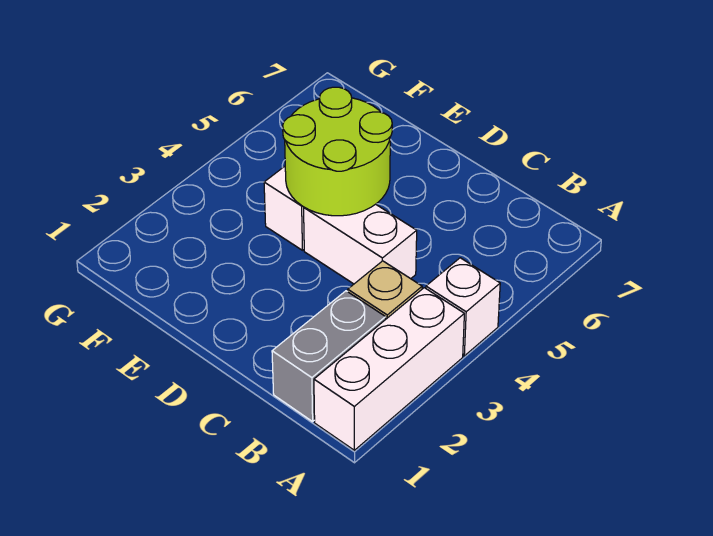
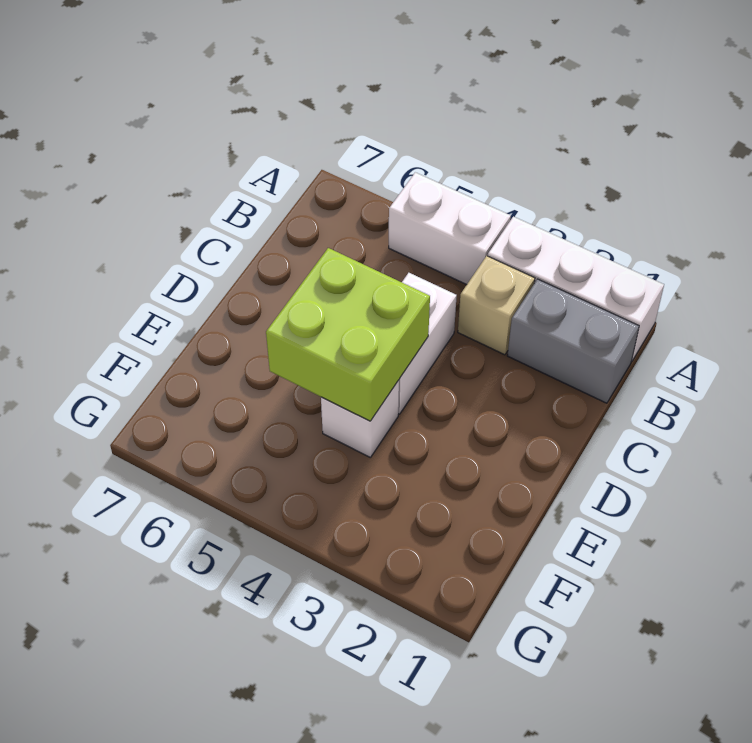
white brick A4 level 1 -> white brick A4:A5 level 1
lime round brick D4:E5 level 2 -> lime brick D4:E5 level 2

